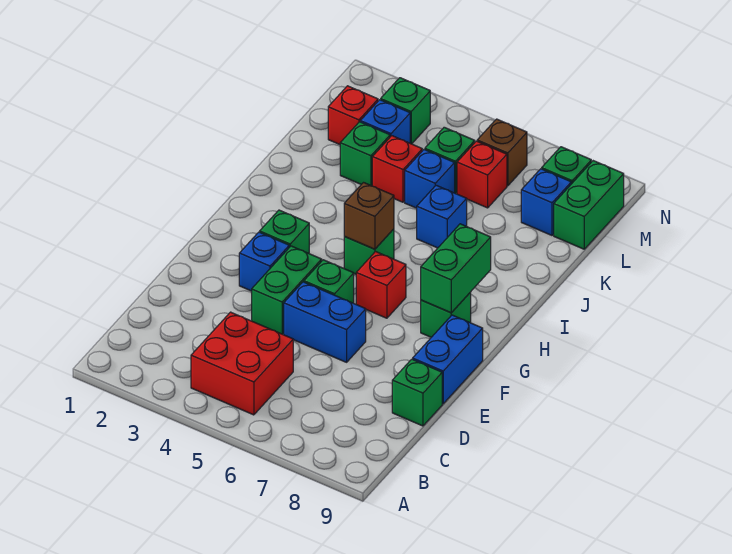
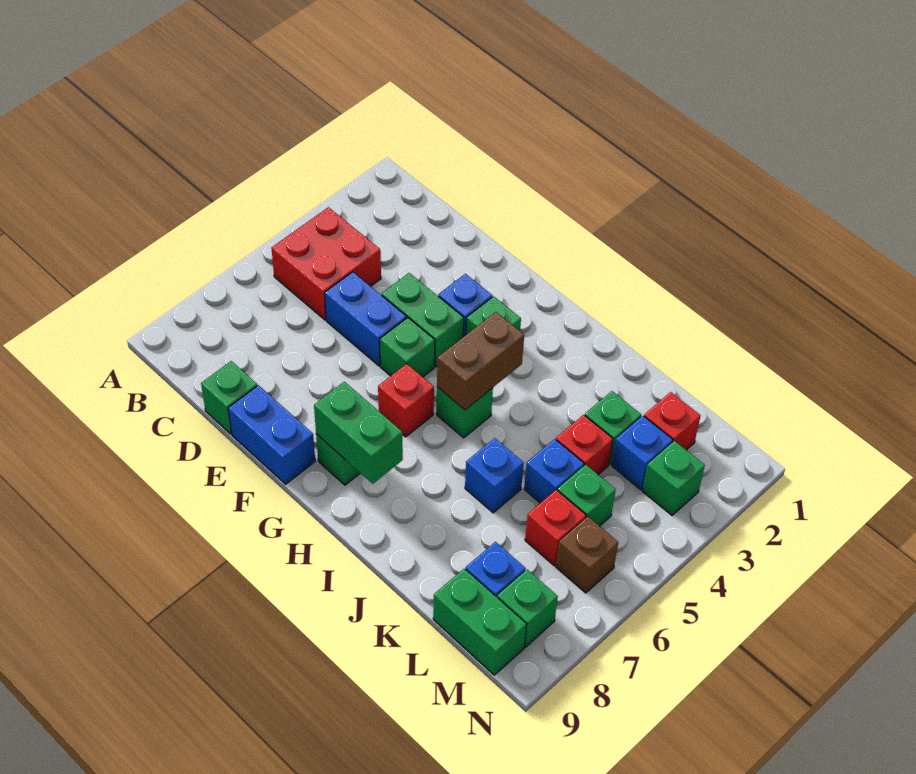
blue brick E5:E6 level 1 -> blue brick D5:E5 level 1
brown brick H5 level 2 -> brown brick H4:H5 level 2

